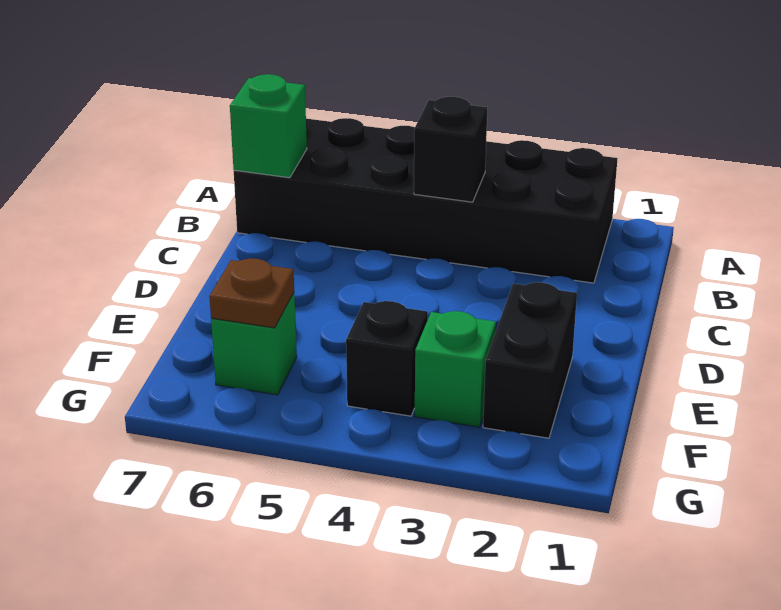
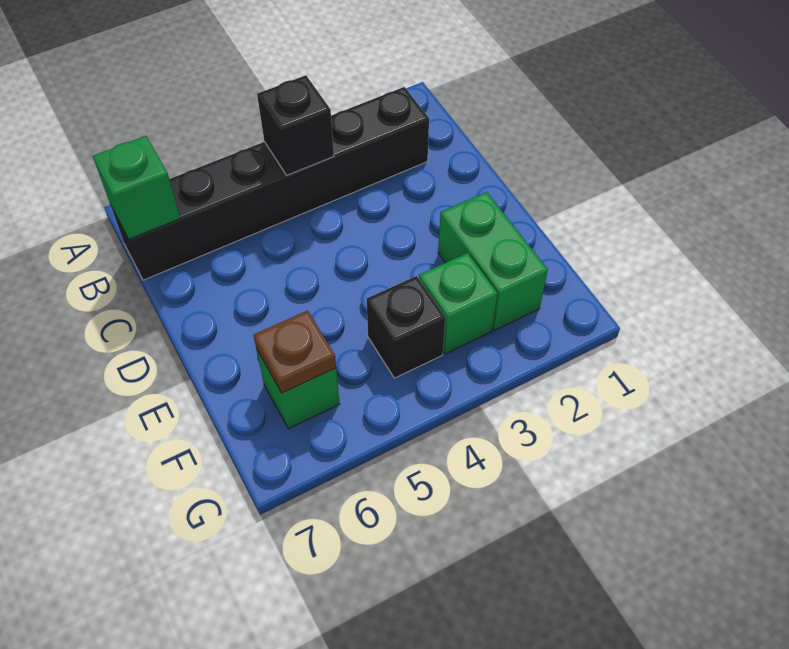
black brick A2:B7 level 1 -> black brick B2:B7 level 1
black brick E2:F2 level 1 -> green brick E2:F2 level 1

